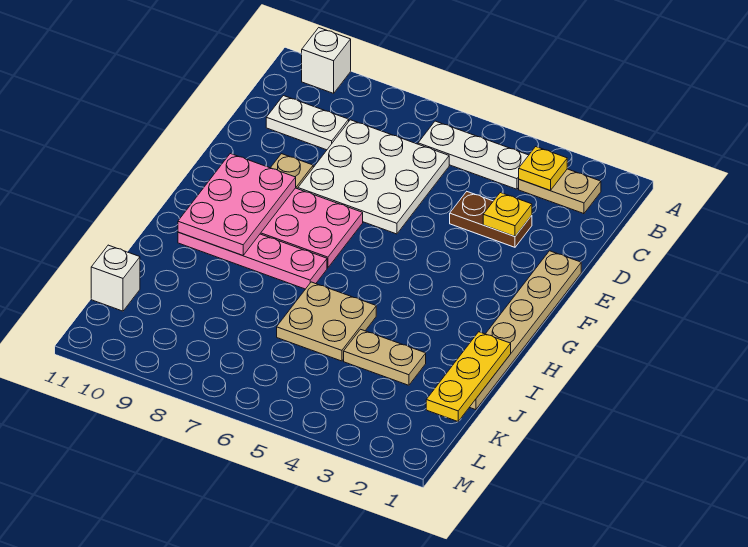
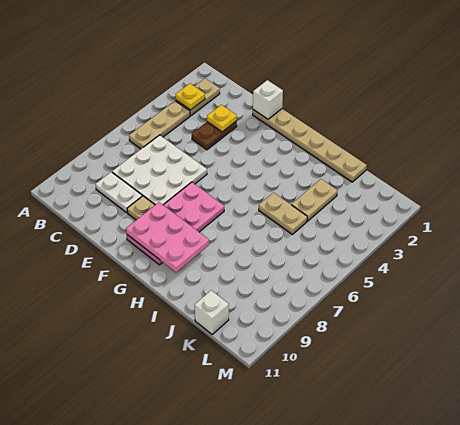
white brick A10 level 1 -> white brick E1 level 2
white plate B4:B6 level 1 -> tan plate B4:B6 level 1
white plate C9:C10 level 1 -> white plate C9:D9 level 1
pink plate H7:H10 level 1 -> none
yellow plate I1:K1 level 2 -> none
tan plate I5:J6 level 1 -> tan plate I5:J5 level 1

